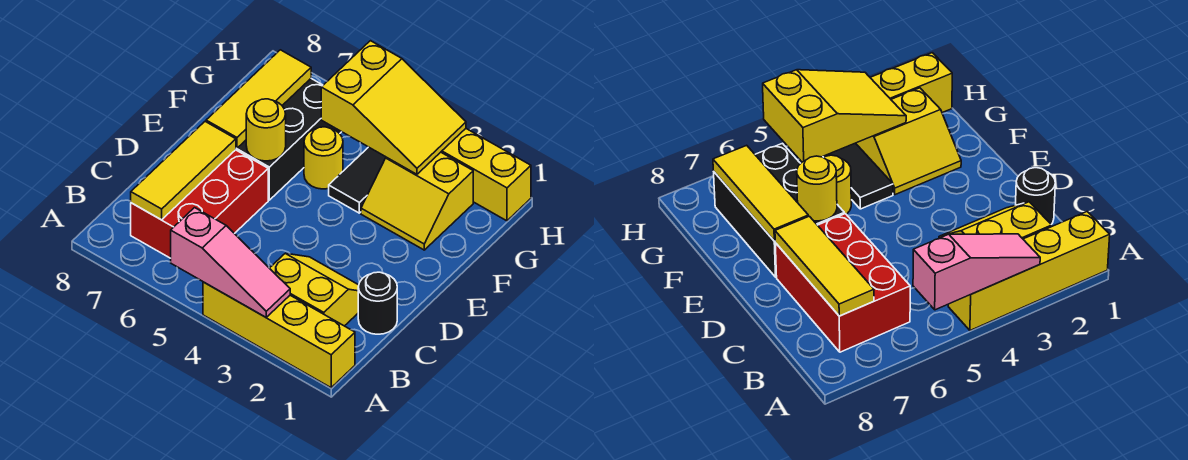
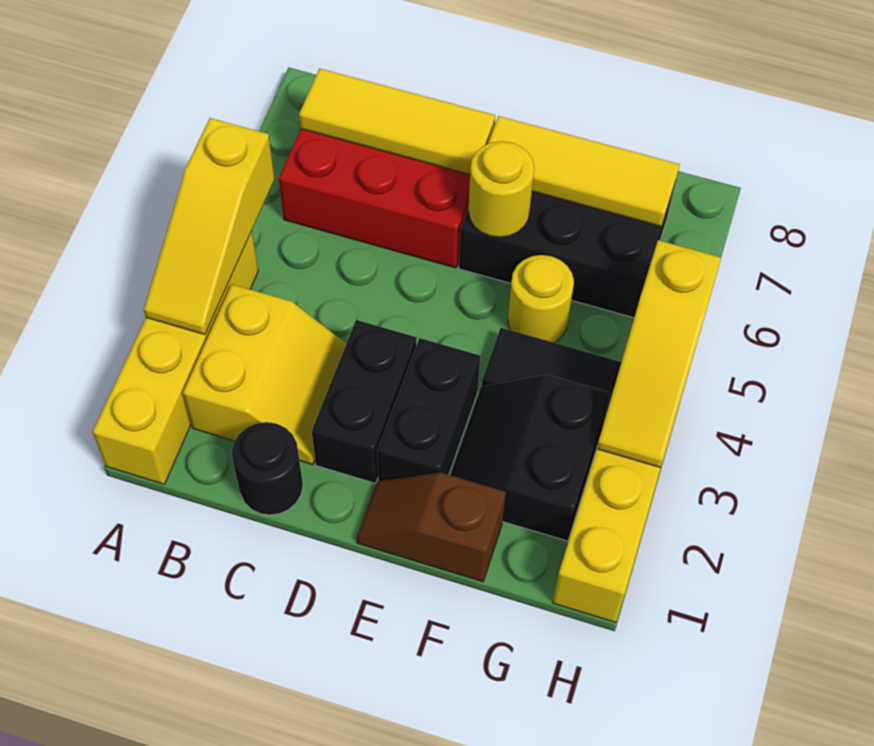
pink slope A3:A5 level 2 top 5 -> yellow slope A3:A5 level 2 top 5
none -> black brick D2:D3 level 1
none -> brown slope E1:F1 level 1 top F
none -> black brick E2:E3 level 1
yellow slope F2:G3 level 1 top G -> black slope F2:G3 level 1 top G
yellow slope G3:H5 level 2 top 5 -> yellow slope H3:H5 level 2 top 5

